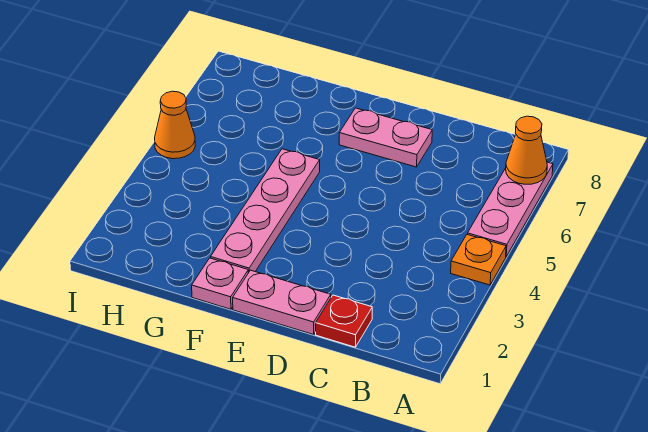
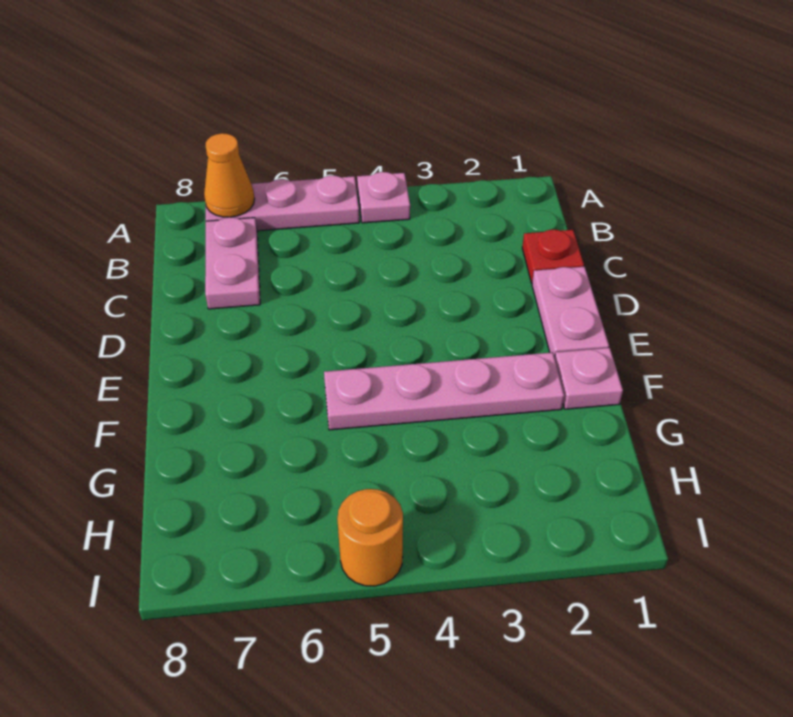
orange plate A4 level 1 -> pink plate A4 level 1
pink plate D7:E7 level 1 -> pink plate B7:C7 level 1
orange cone I5 level 1 -> orange round brick I5 level 1

